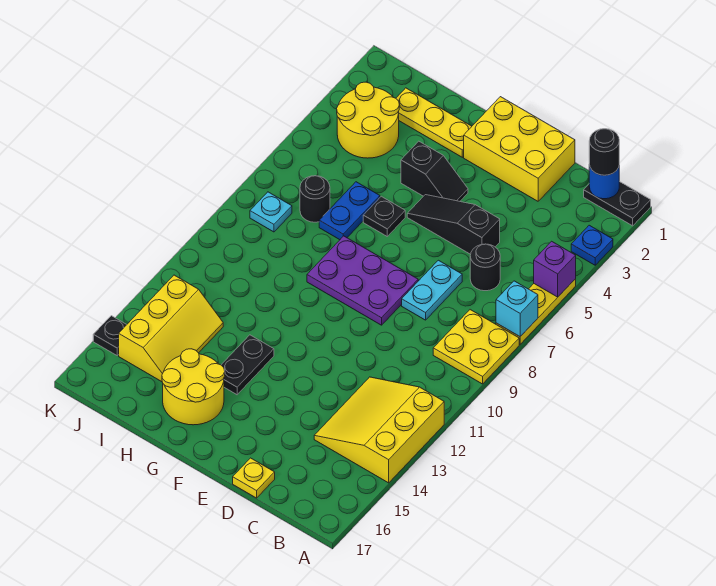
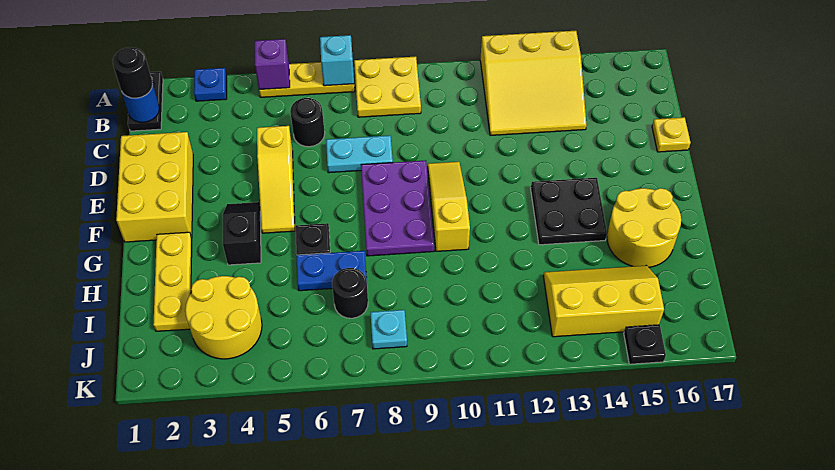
black slope D5:F5 level 1 top D -> yellow slope D5:F5 level 1 top D
none -> yellow slope E10:G10 level 1 top G
black plate G13:G14 level 1 -> black plate F13:G14 level 1

